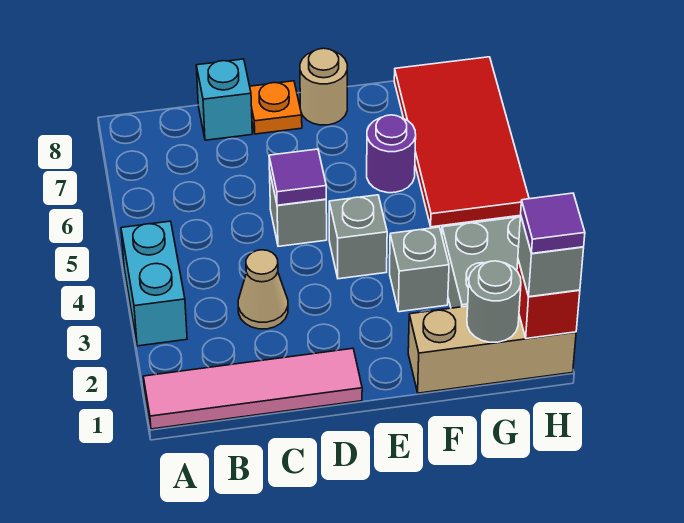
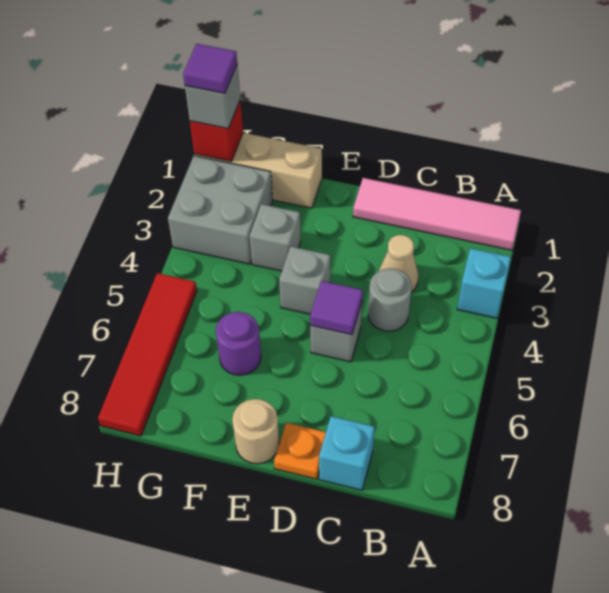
cyan brick A3:A4 level 1 -> cyan brick A3 level 1
grey round brick G1 level 2 -> grey round brick C4 level 1
red tile G5:H8 level 1 -> red tile H5:H8 level 1

